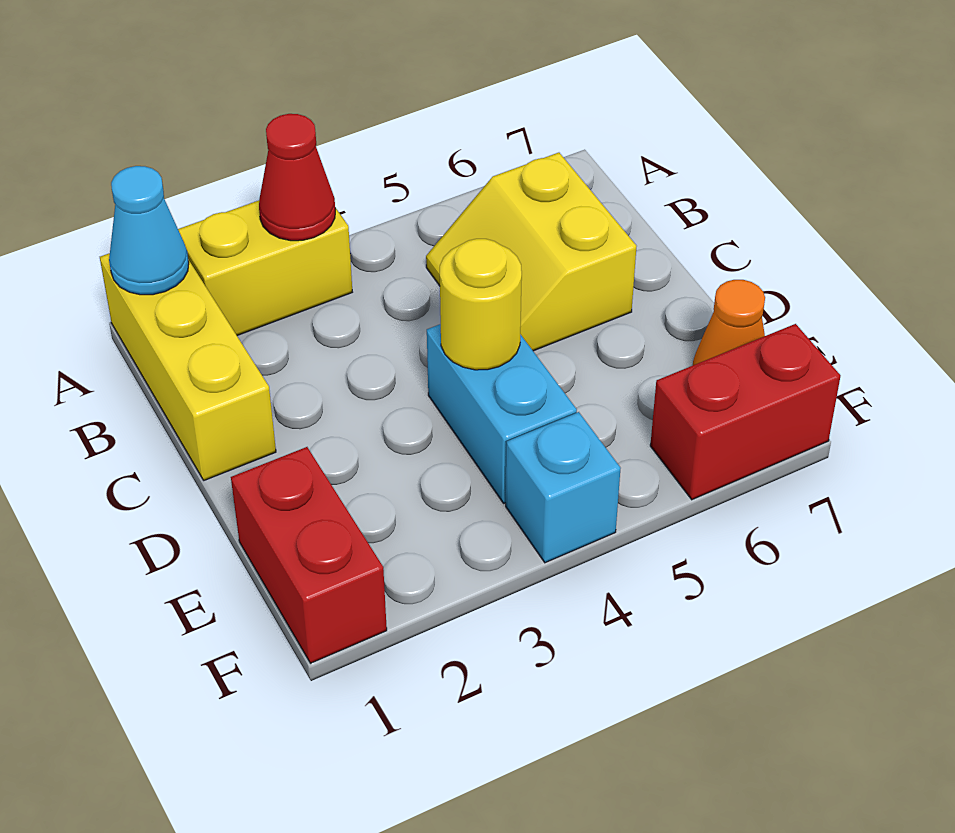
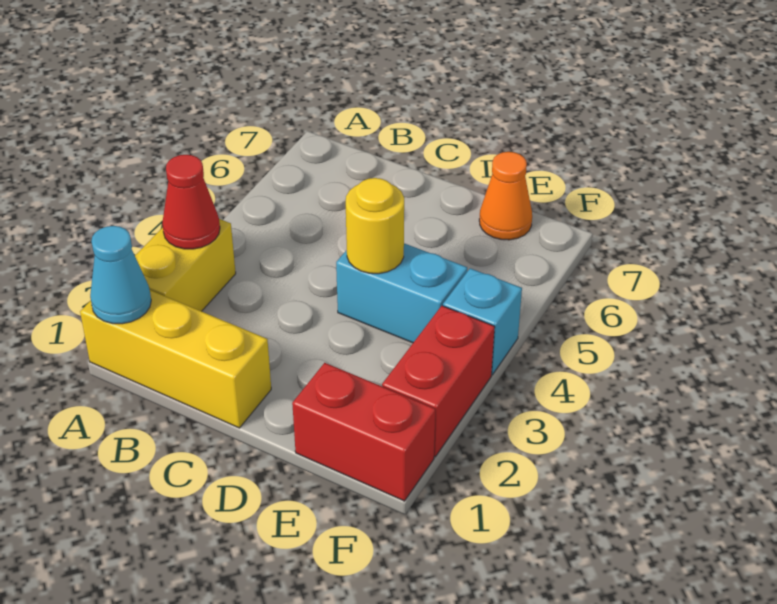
yellow slope B5:C6 level 1 top 6 -> none
red brick F6:F7 level 1 -> red brick F2:F3 level 1

